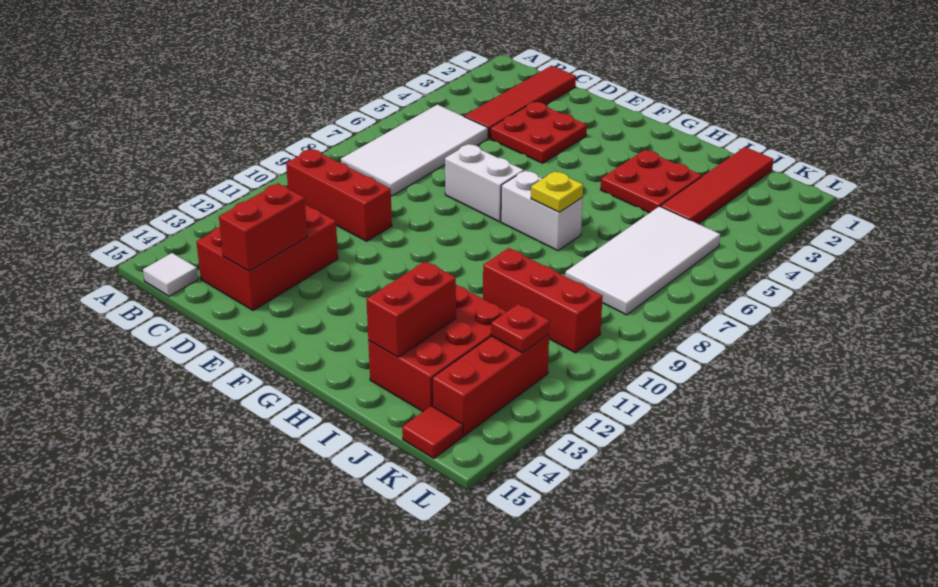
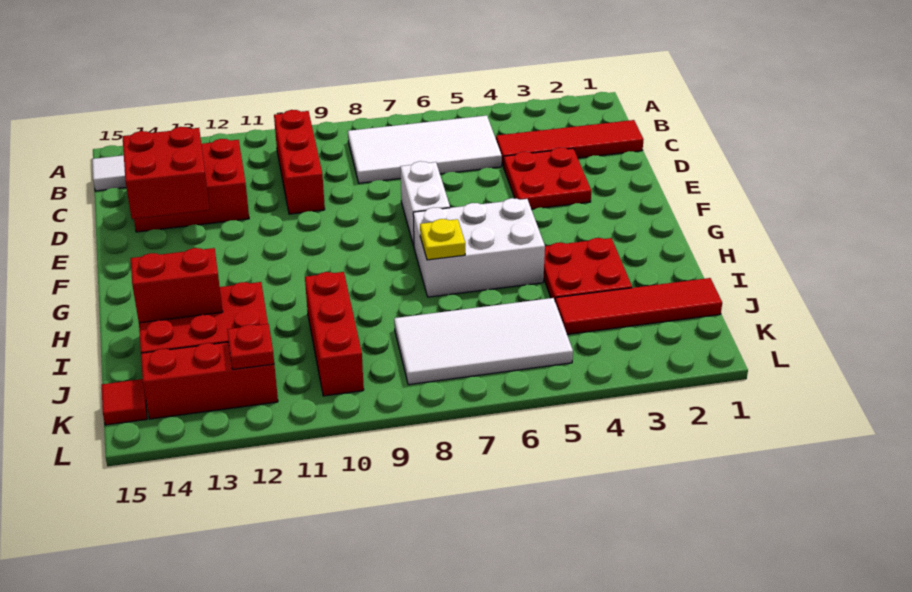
red brick D13:D14 level 2 -> red brick D13:E14 level 2
white brick G7:H7 level 1 -> white brick G5:H7 level 1

